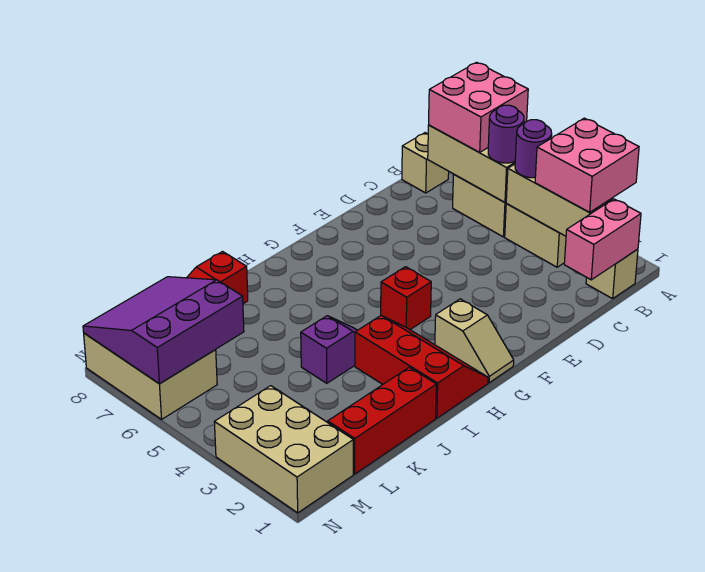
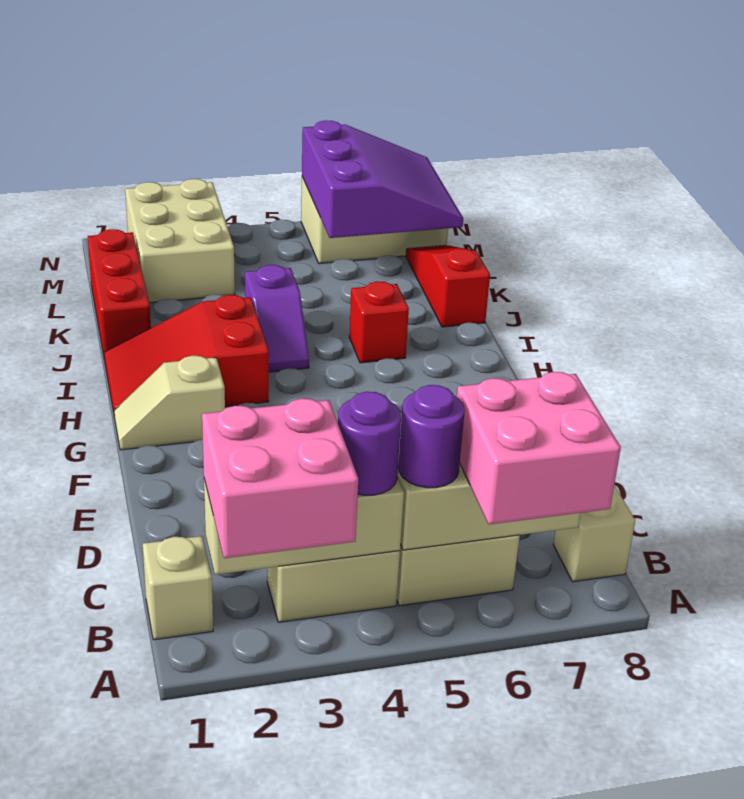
pink brick B1:C1 level 2 -> none
red brick G4 level 1 -> red brick I6 level 1
red slope H1:I3 level 1 top I -> red slope H1:I3 level 1 top 3
tan brick M1:N3 level 1 -> tan brick L2:N3 level 1

